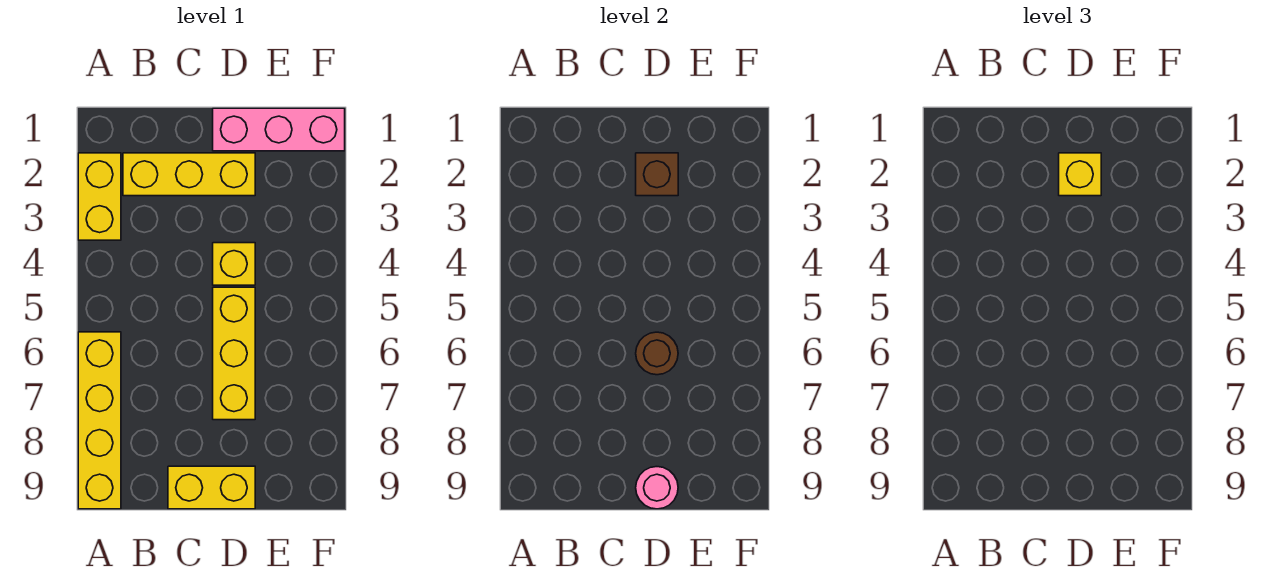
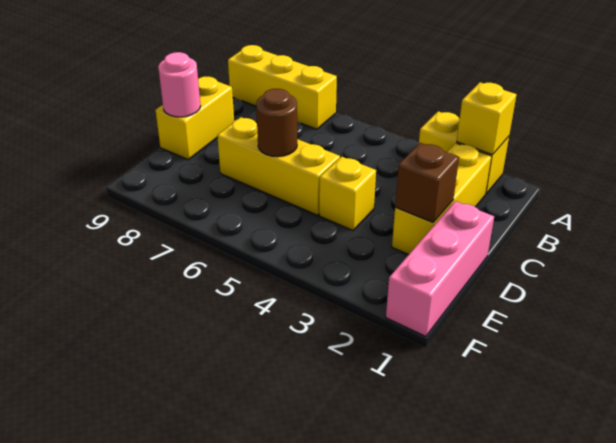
yellow brick A6:A9 level 1 -> yellow brick A7:A9 level 1
yellow brick D2 level 3 -> yellow brick A2 level 2

